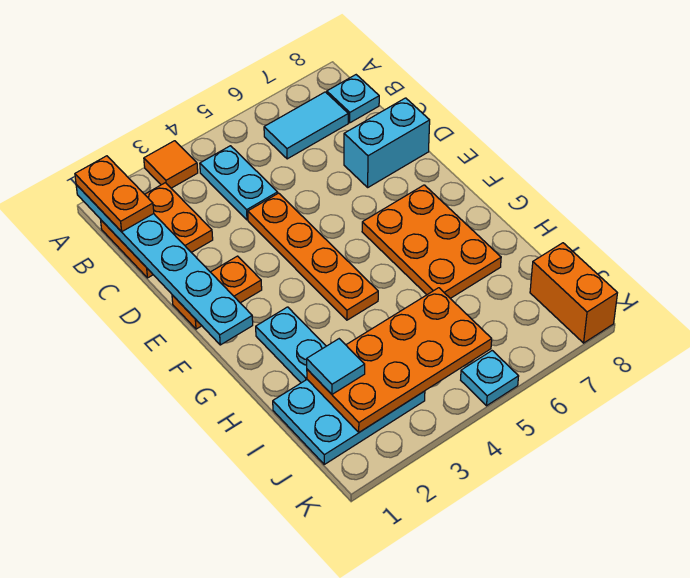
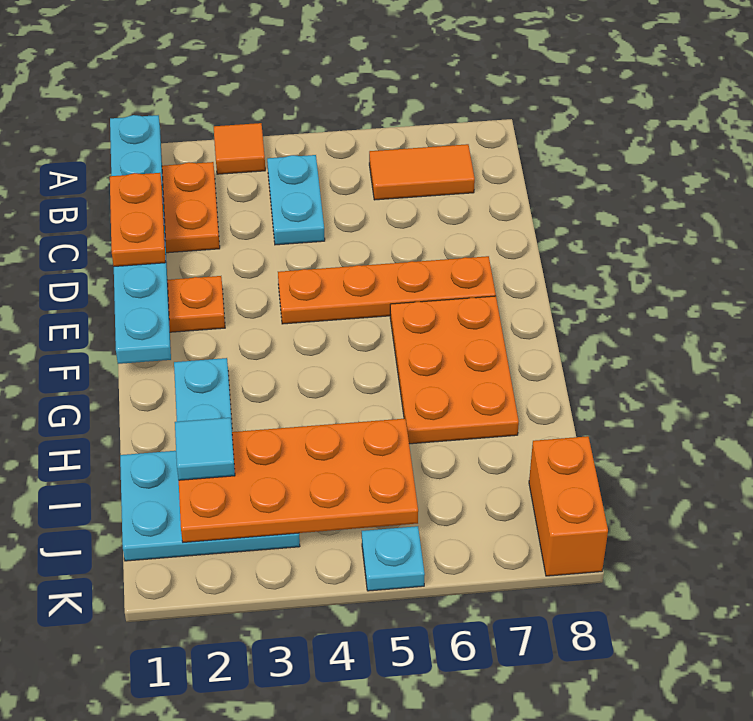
orange plate A1:B1 level 3 -> orange plate C1:D1 level 3
cyan tile B6:B7 level 1 -> orange tile B6:B7 level 1
cyan plate B8 level 1 -> none
orange plate D4:G4 level 1 -> orange plate E4:E7 level 1
cyan brick D7:D8 level 1 -> none

